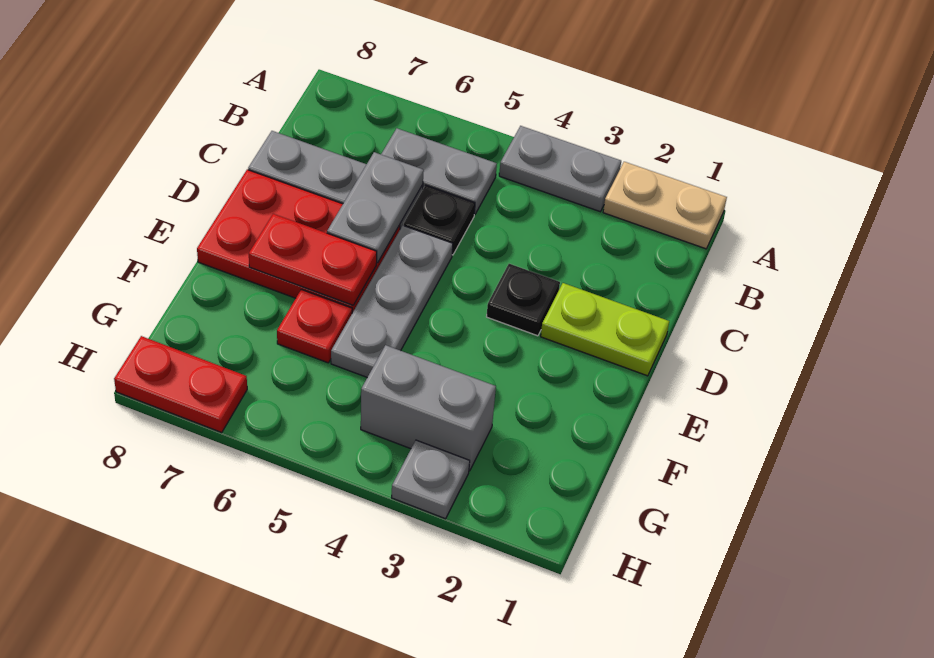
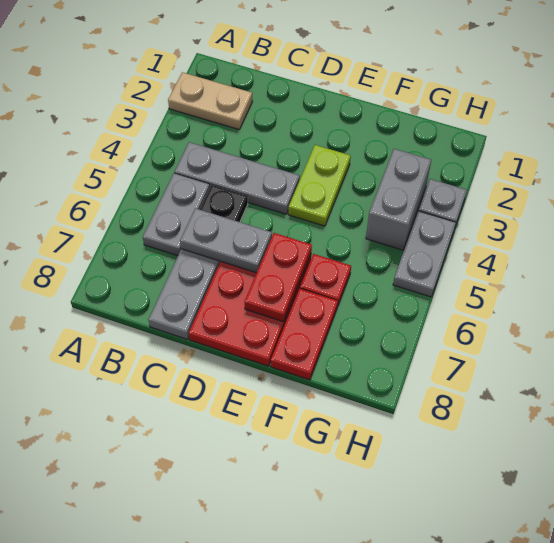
tan plate A1:A2 level 1 -> tan plate A2:B2 level 1
grey plate A3:A4 level 1 -> grey plate H4:H5 level 1
lime plate D1:D2 level 1 -> lime plate E3:E4 level 1
black plate D3 level 1 -> none
grey plate D5:F5 level 1 -> grey plate B4:D4 level 1
red plate H7:H8 level 1 -> red plate F7:F8 level 1

